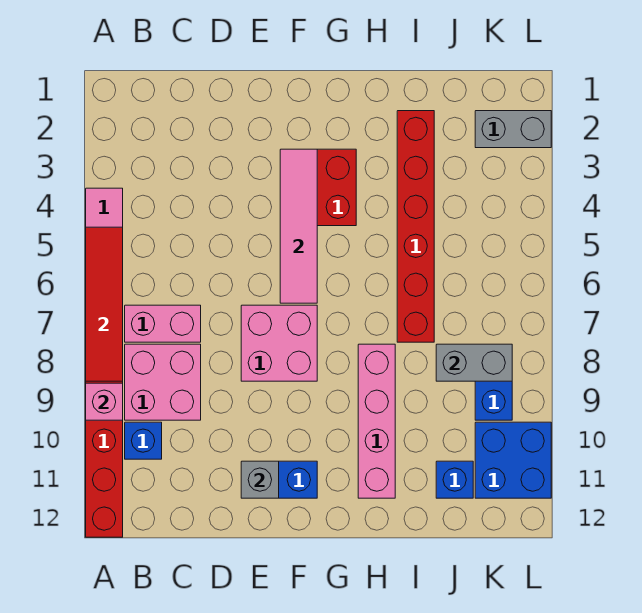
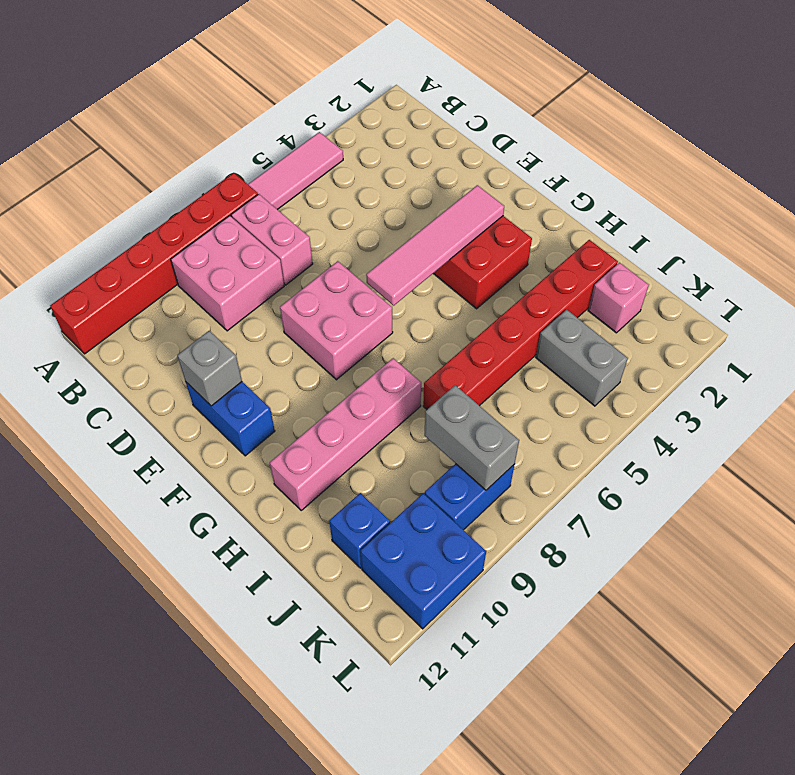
red tile A5:A8 level 2 -> none
pink brick A9 level 2 -> pink brick J2 level 1
blue brick B10 level 1 -> none
grey brick K2:L2 level 1 -> grey brick J4:K4 level 1

